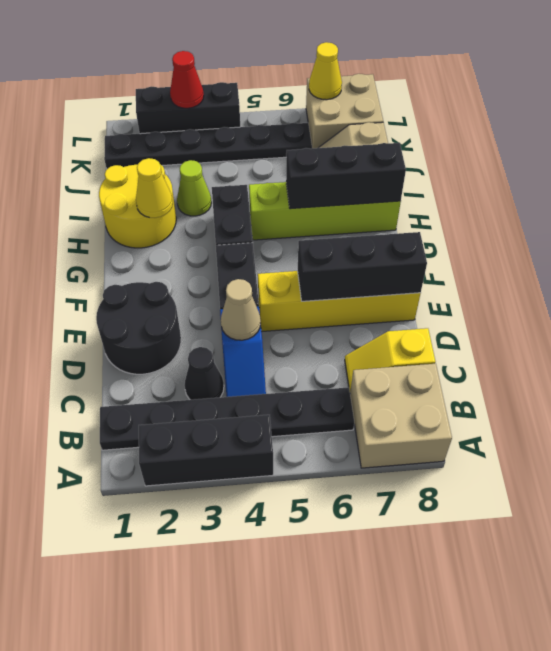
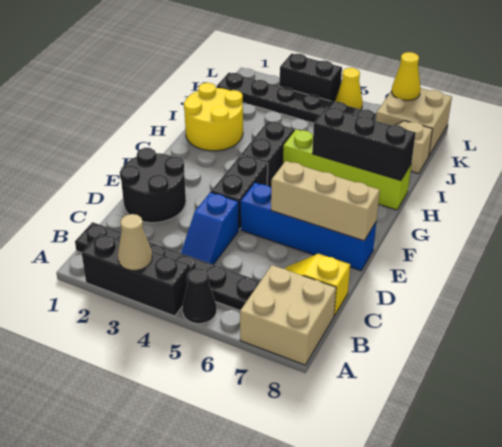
black cone C3 level 1 -> black cone A5 level 1
tan cone D4 level 2 -> tan cone A3 level 2
yellow brick E5:E8 level 1 -> blue brick E5:E8 level 1
black brick E6:E8 level 2 -> tan brick E6:E8 level 2
yellow cone H2 level 2 -> yellow cone L5 level 1
lime cone I3 level 1 -> none
black brick L2:L4 level 1 -> black brick L3:L4 level 1
red cone L3 level 2 -> none

